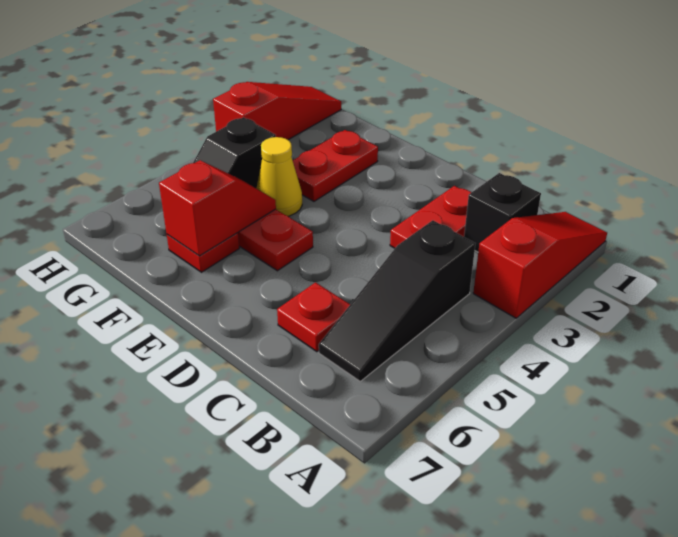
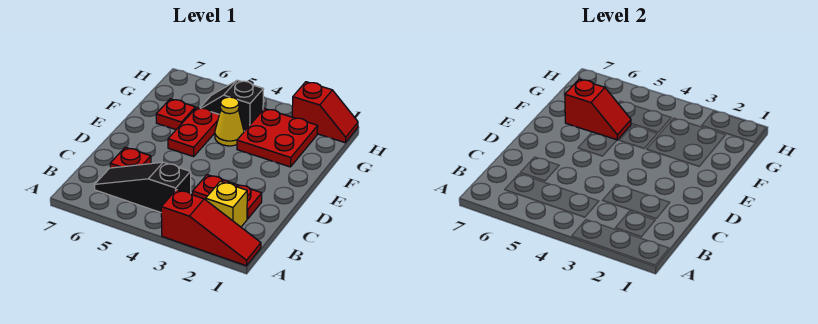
black brick B2 level 1 -> yellow brick B2 level 1
red plate F2:F3 level 1 -> red plate F2:G3 level 1
red slope H1:H3 level 1 top 3 -> red slope H1:H2 level 1 top 2

